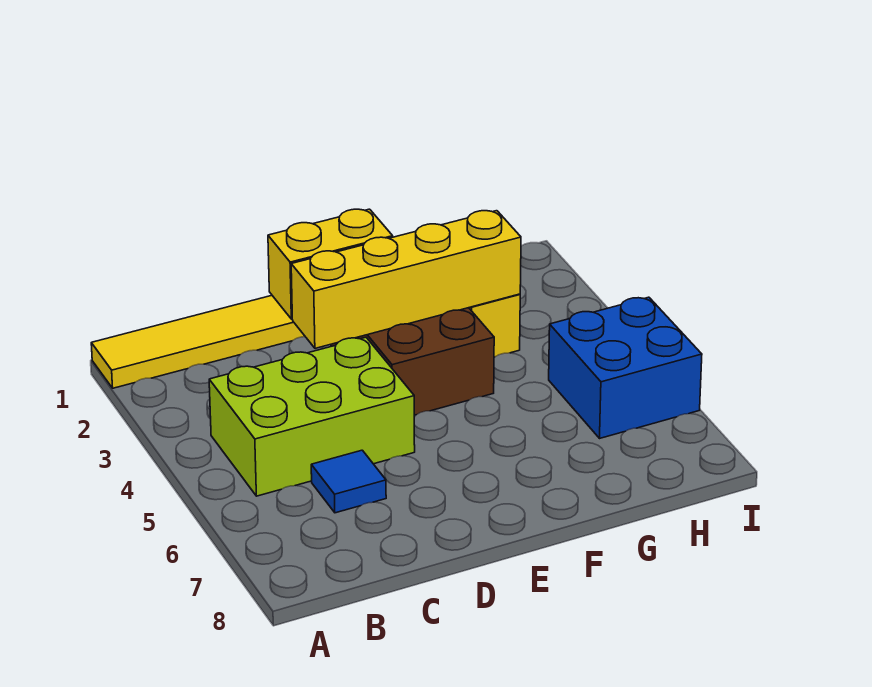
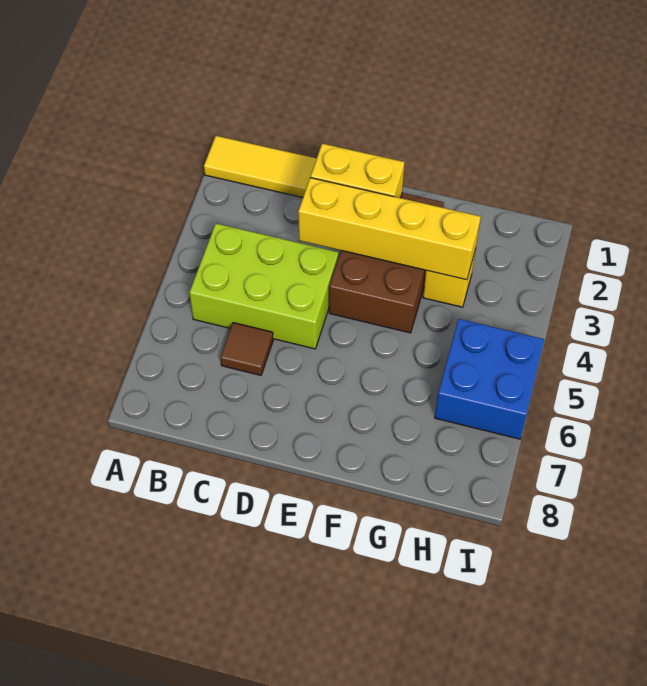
blue tile C6 level 1 -> brown tile C6 level 1

